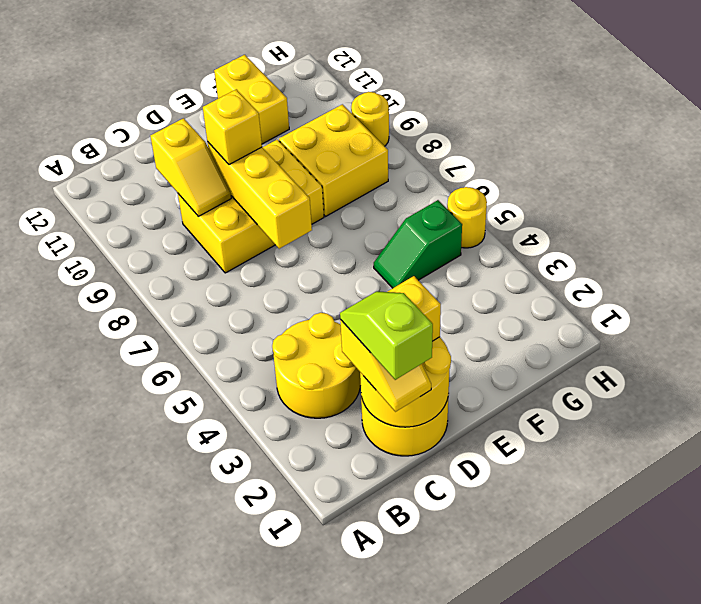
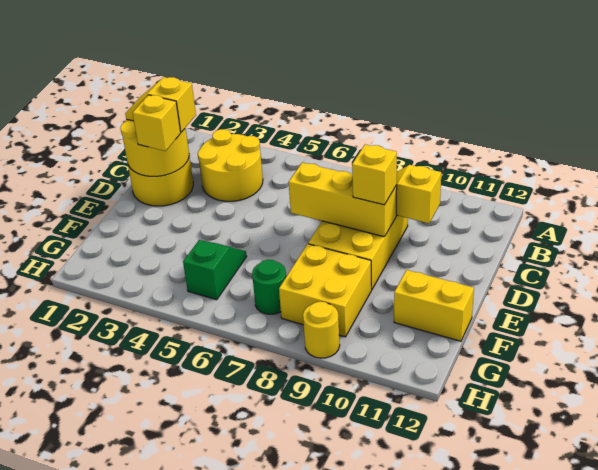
lime slope C1:C2 level 4 top 1 -> none
none -> green round brick G7 level 1
yellow round brick H5 level 1 -> none

